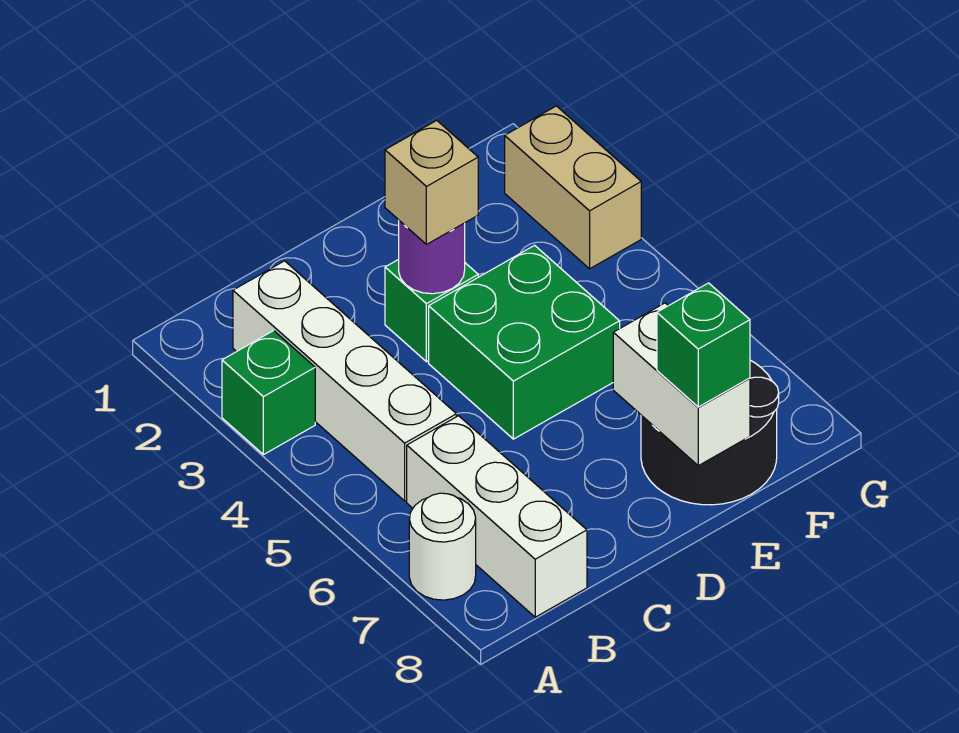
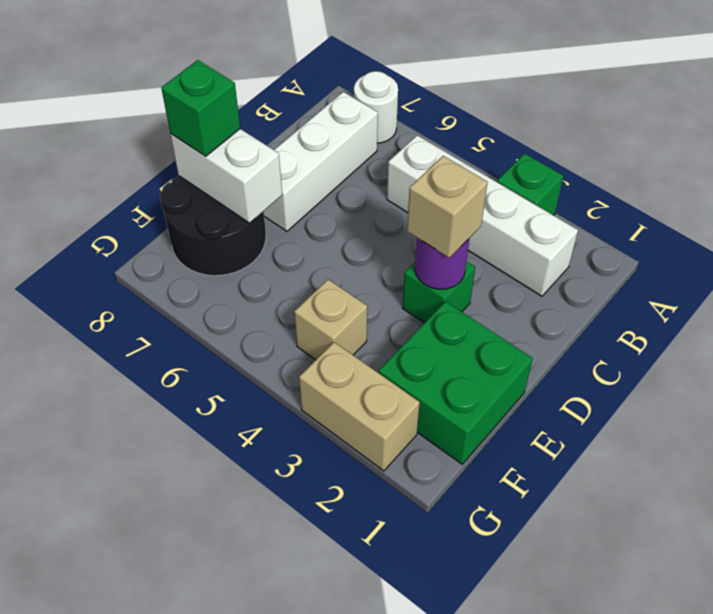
white brick B6:B8 level 1 -> white brick B7:D7 level 1
green brick D4:E5 level 1 -> green brick E1:F2 level 1
none -> tan brick F4 level 1

